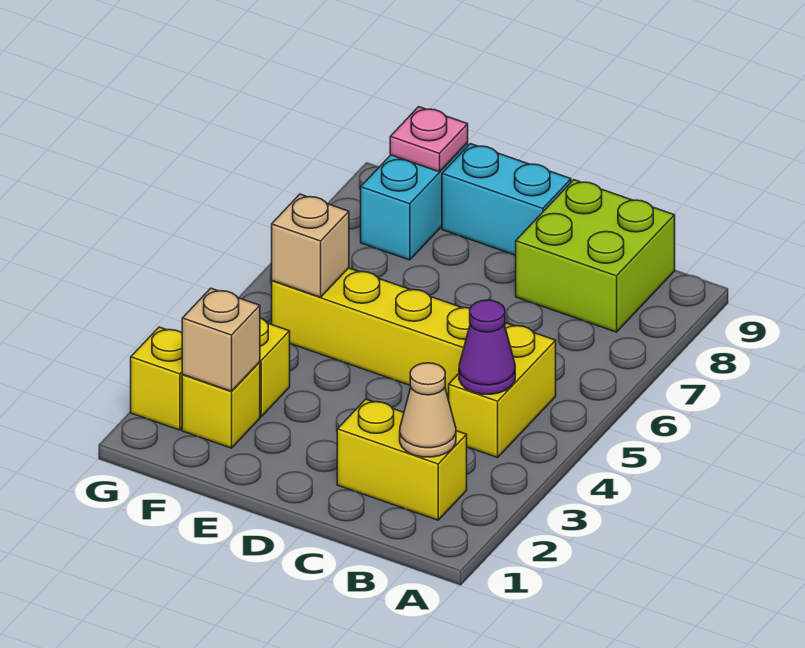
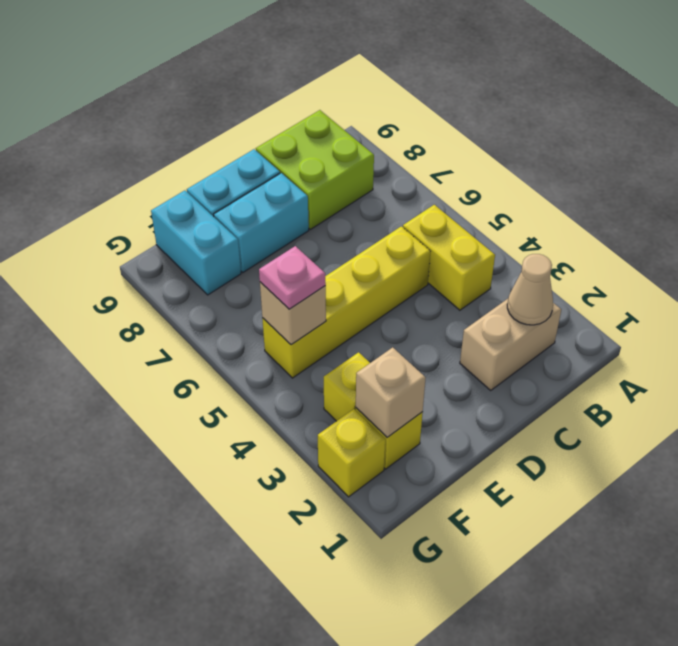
yellow brick B2:C2 level 1 -> tan brick B2:C2 level 1
purple cone B4 level 2 -> none
none -> cyan brick D8:E8 level 1
pink plate F9 level 2 -> pink plate F5 level 3

